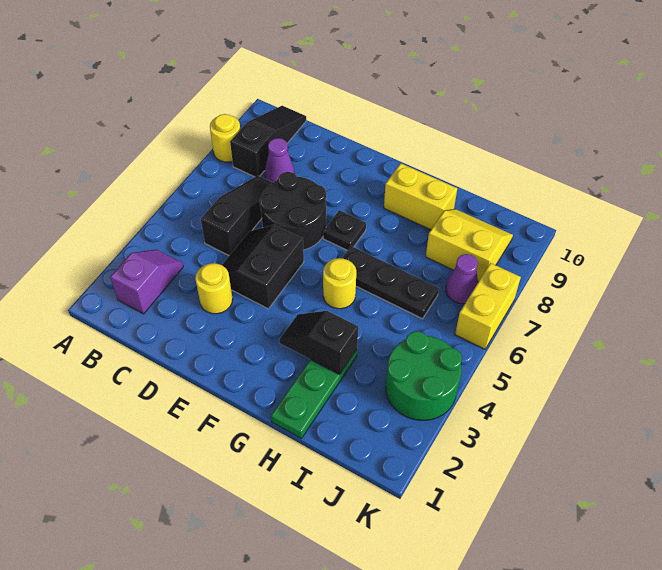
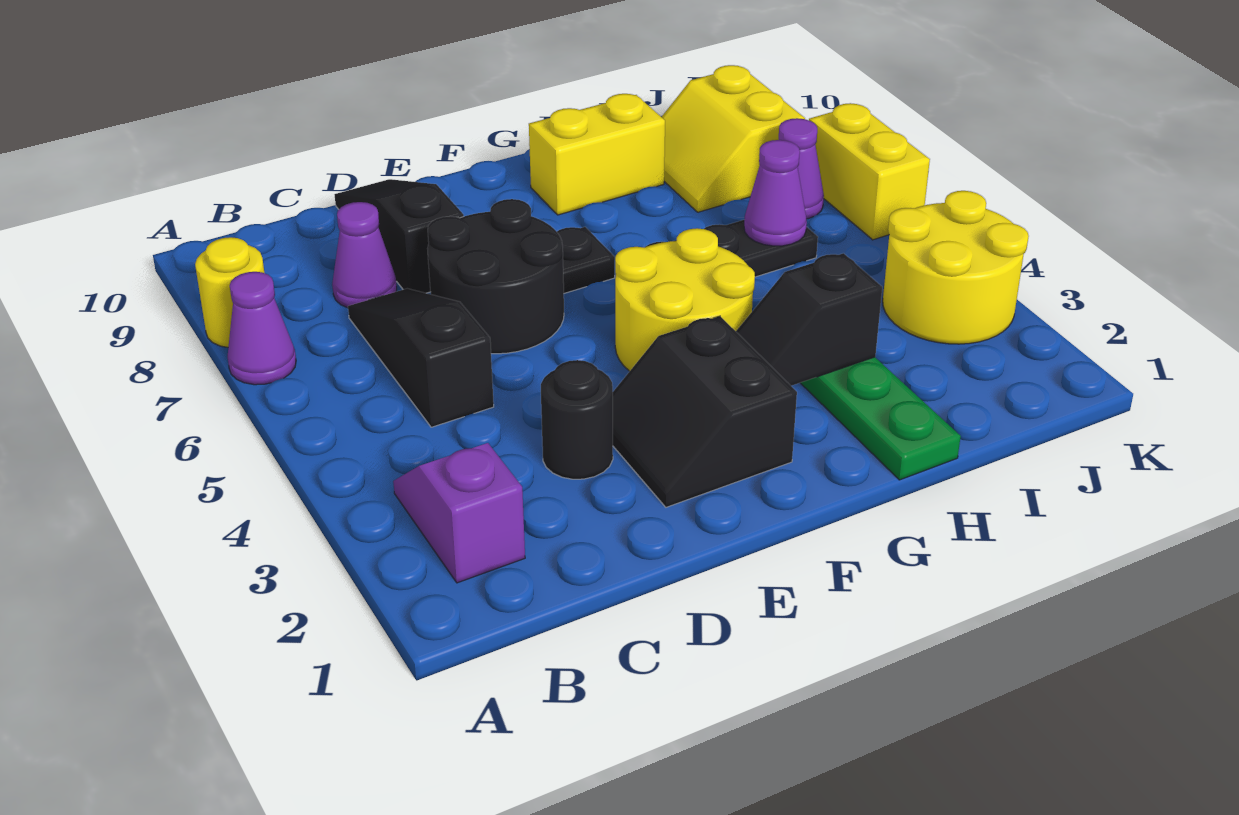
none -> purple cone A7 level 1
black slope B8:B10 level 1 top 8 -> black slope D8:D10 level 1 top 8
yellow round brick D3 level 1 -> black round brick D3 level 1
black slope D4:E5 level 1 top E -> black slope E2:F3 level 1 top F
yellow round brick G5 level 1 -> yellow round brick F4:G5 level 1
none -> purple cone I6 level 2
yellow slope I8:J9 level 1 top 8 -> yellow slope I8:J9 level 1 top J
green round brick J3:K4 level 1 -> yellow round brick J3:K4 level 1

